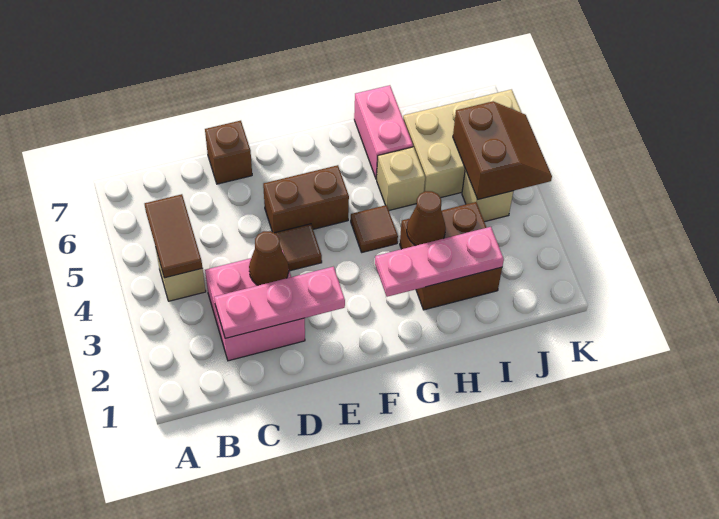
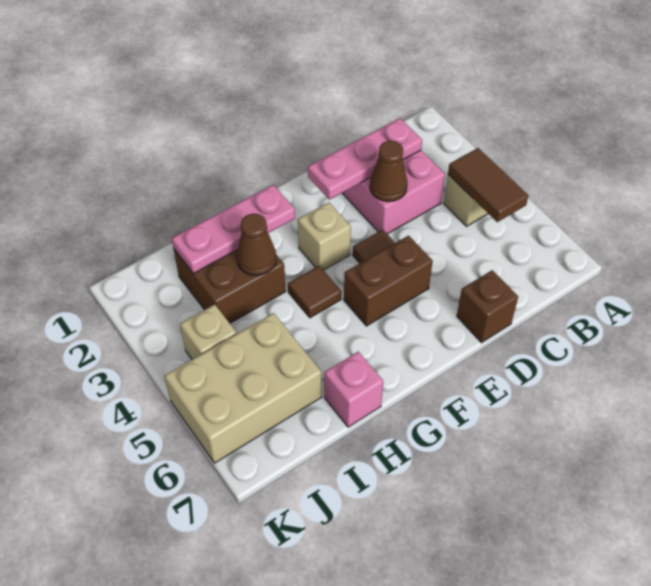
tan brick H5 level 1 -> tan brick F3 level 1
pink brick H6:H7 level 1 -> pink brick H7 level 1
brown slope J4:K5 level 2 top J -> none

